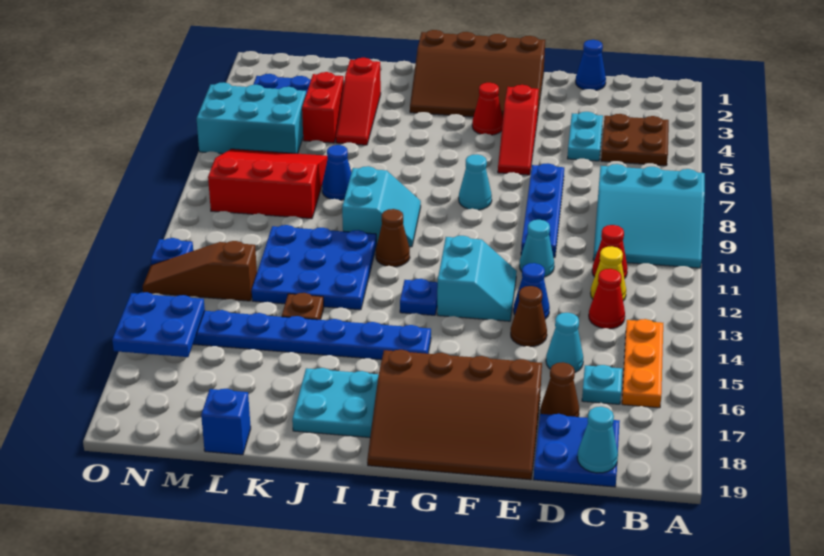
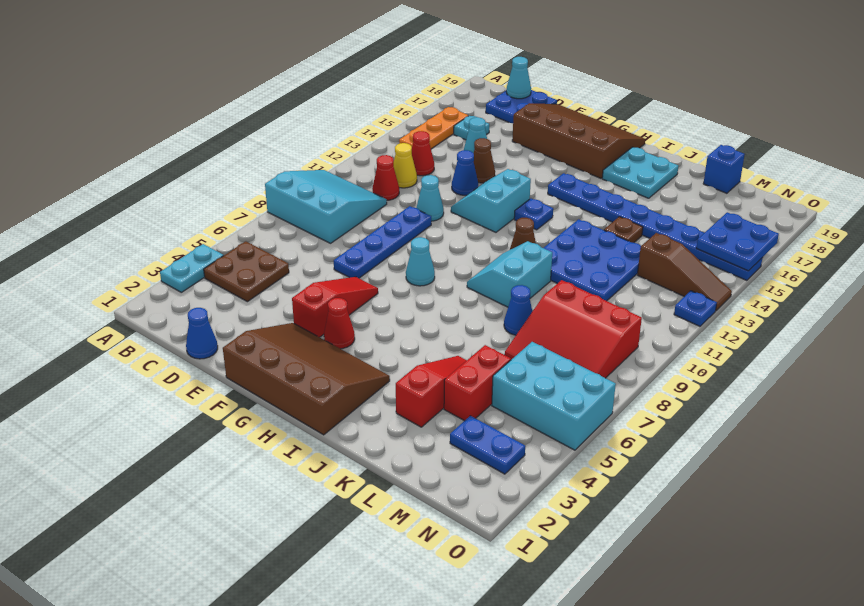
cyan plate D4:D5 level 1 -> cyan plate A3:A4 level 1
brown cone D17 level 1 -> none

